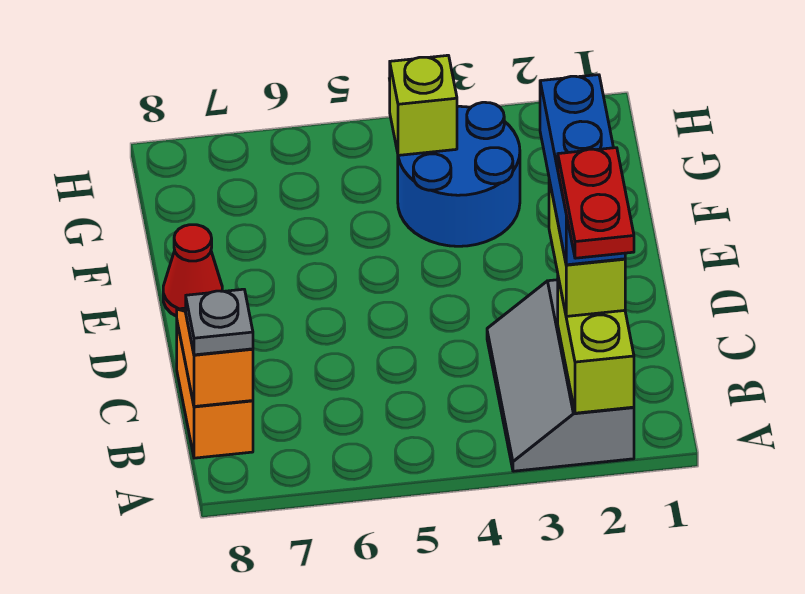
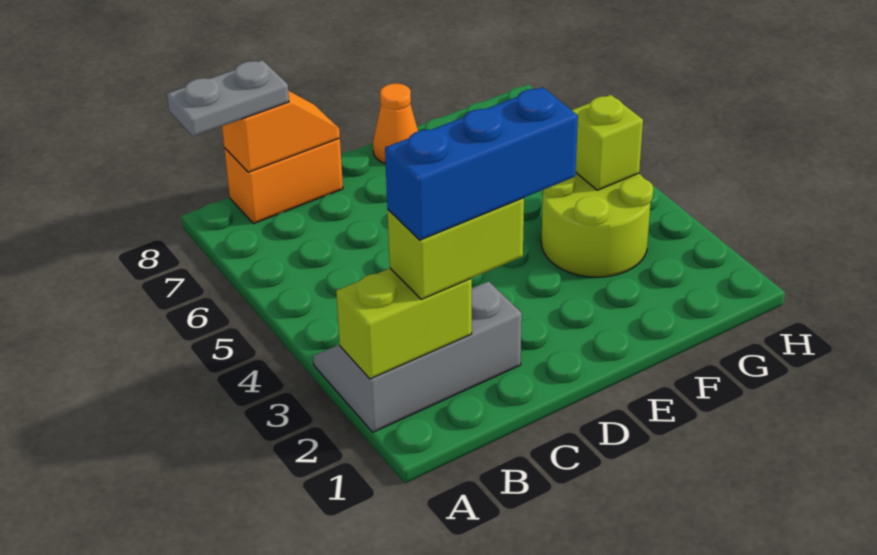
red plate A2:B2 level 5 -> none
grey plate B8 level 3 -> grey plate A8:B8 level 3
red cone E8 level 1 -> orange cone E8 level 1
blue round brick F3:G4 level 1 -> lime round brick F3:G4 level 1

